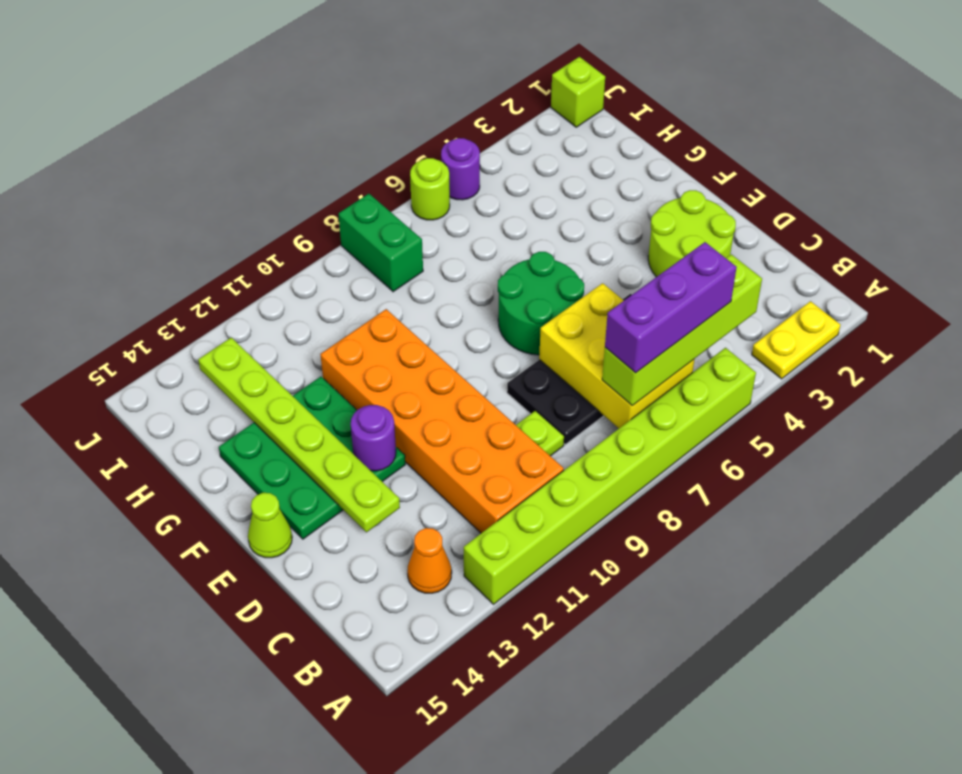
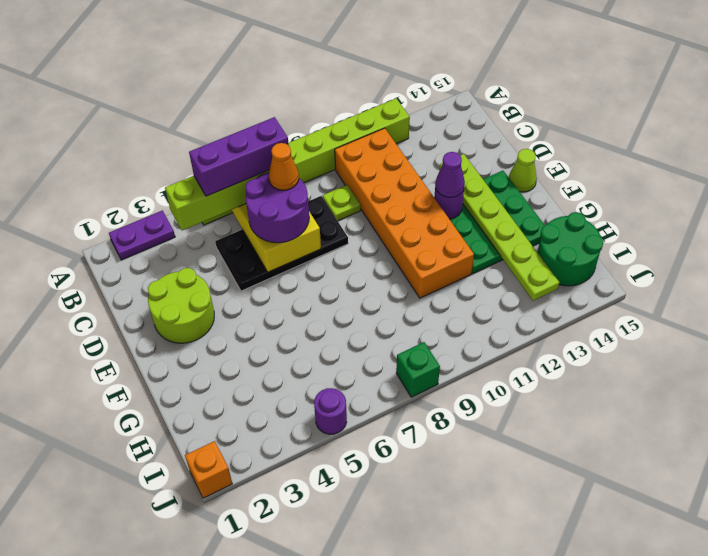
yellow plate A2:A3 level 1 -> purple plate A2:A3 level 1
orange cone B13 level 1 -> orange cone C7 level 4
none -> purple round brick C6:D7 level 3
green round brick E6:F7 level 1 -> green round brick H14:I15 level 1
none -> purple cone E12 level 3
green brick I8:J8 level 1 -> green brick J8 level 1
lime brick J1 level 1 -> orange brick J1 level 1
lime round brick J6 level 1 -> none

